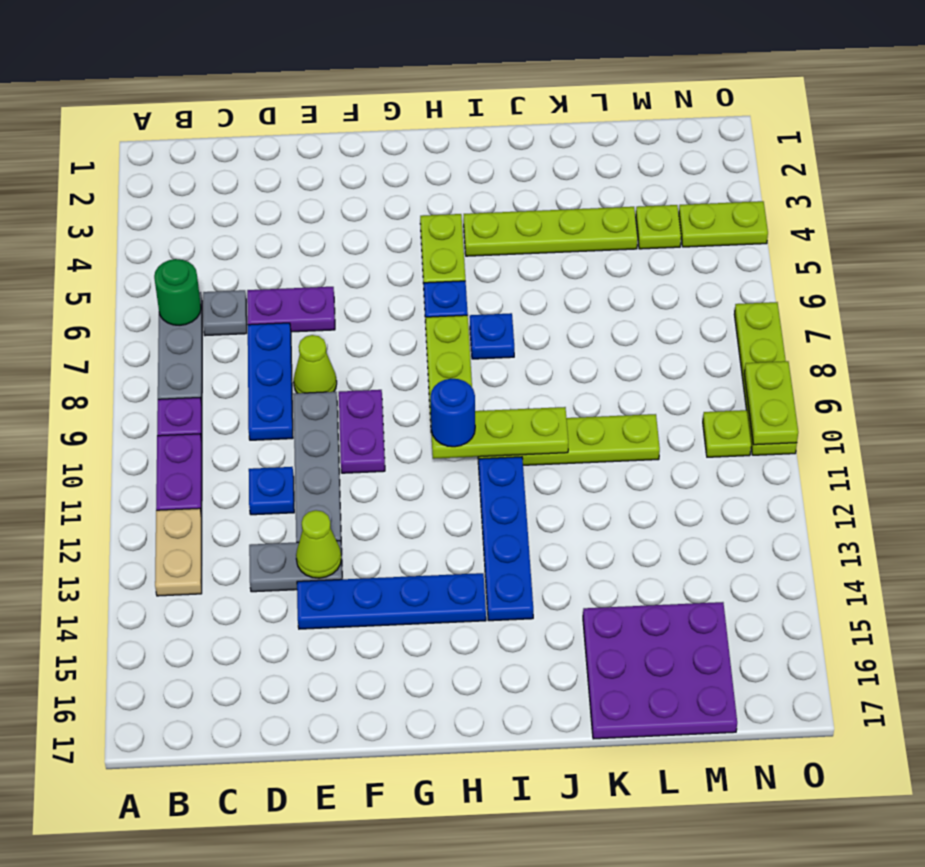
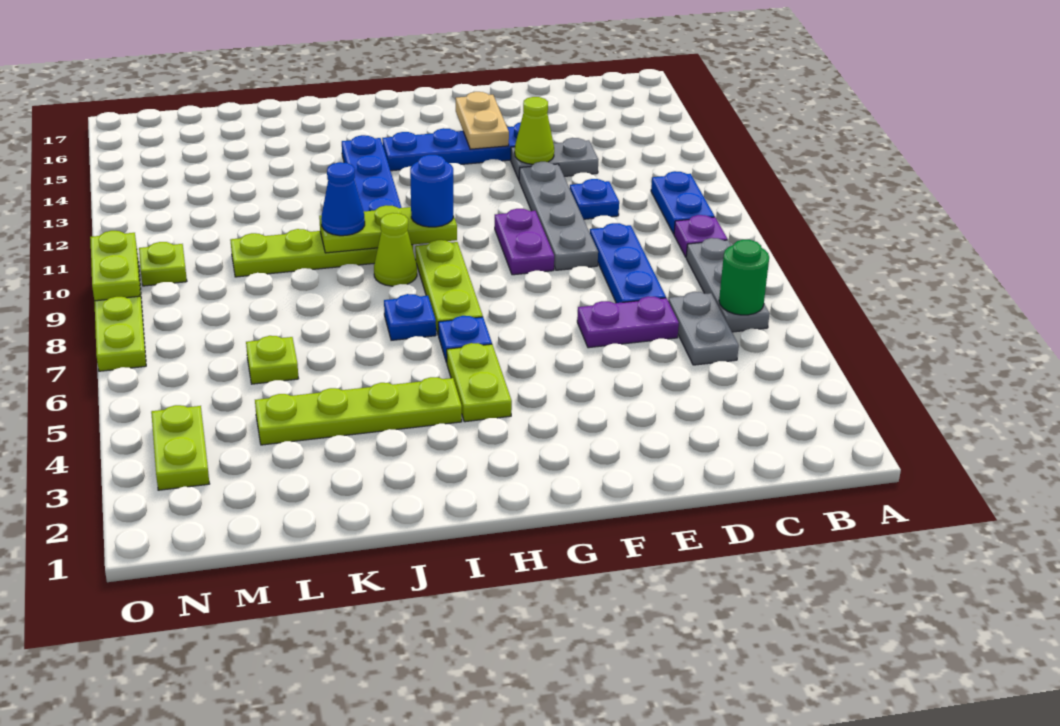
purple plate B10:B11 level 1 -> blue plate B10:B11 level 1
tan plate B12:B13 level 1 -> tan plate F14:F15 level 2
grey plate C6 level 1 -> grey plate C5:C6 level 1
lime cone E8 level 1 -> lime cone I9 level 1
none -> blue cone J10 level 3
purple plate K15:M17 level 1 -> none
lime plate M4 level 1 -> lime plate L6 level 1
lime plate N4:O4 level 1 -> lime plate N3:N4 level 1

